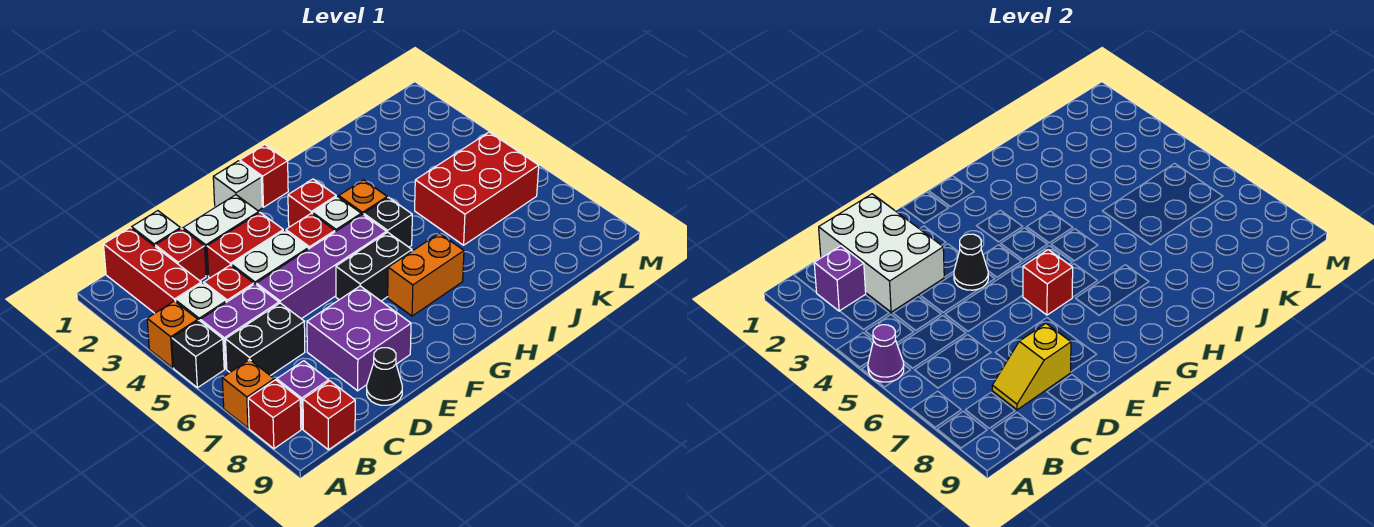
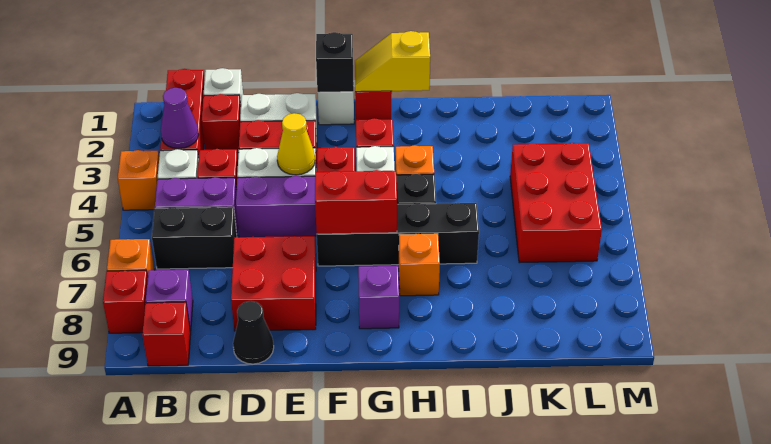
black brick A5 level 1 -> black brick F1 level 2
purple cone A5 level 2 -> purple cone B3 level 2
purple brick B2 level 2 -> purple brick G8 level 1
white brick C1:D3 level 2 -> none
yellow slope C8:D8 level 2 top D -> yellow slope G1:H1 level 2 top H
purple brick D7:E8 level 1 -> red brick D7:E8 level 1
black cone E4 level 2 -> yellow cone E4 level 2
black brick F6:G6 level 1 -> black brick F6:I6 level 1
red brick F6 level 2 -> red brick F6:G6 level 2
orange brick G7:H7 level 1 -> orange brick H7 level 1
red brick J5:L6 level 1 -> red brick K4:L6 level 1

